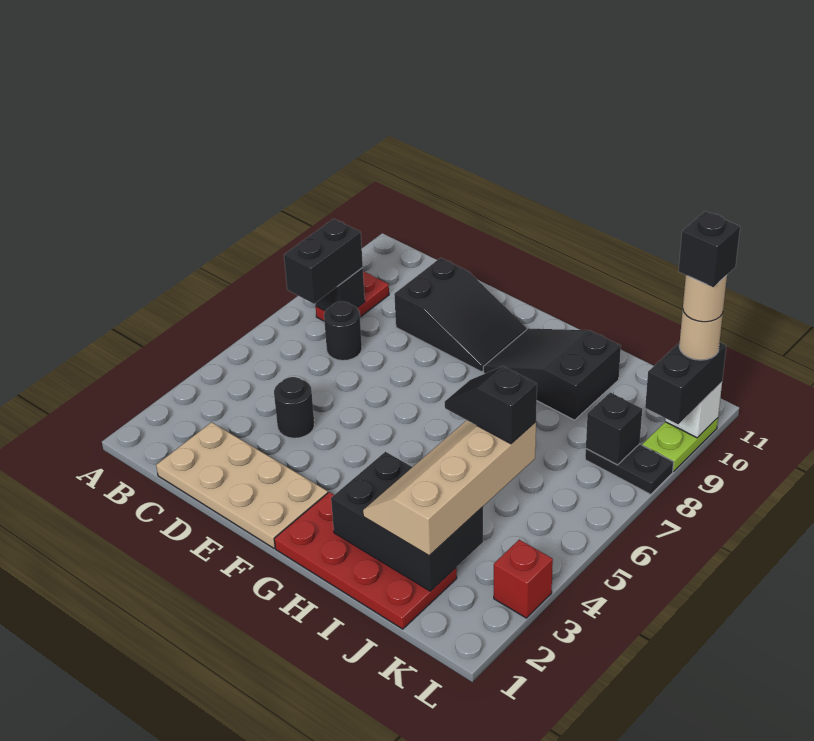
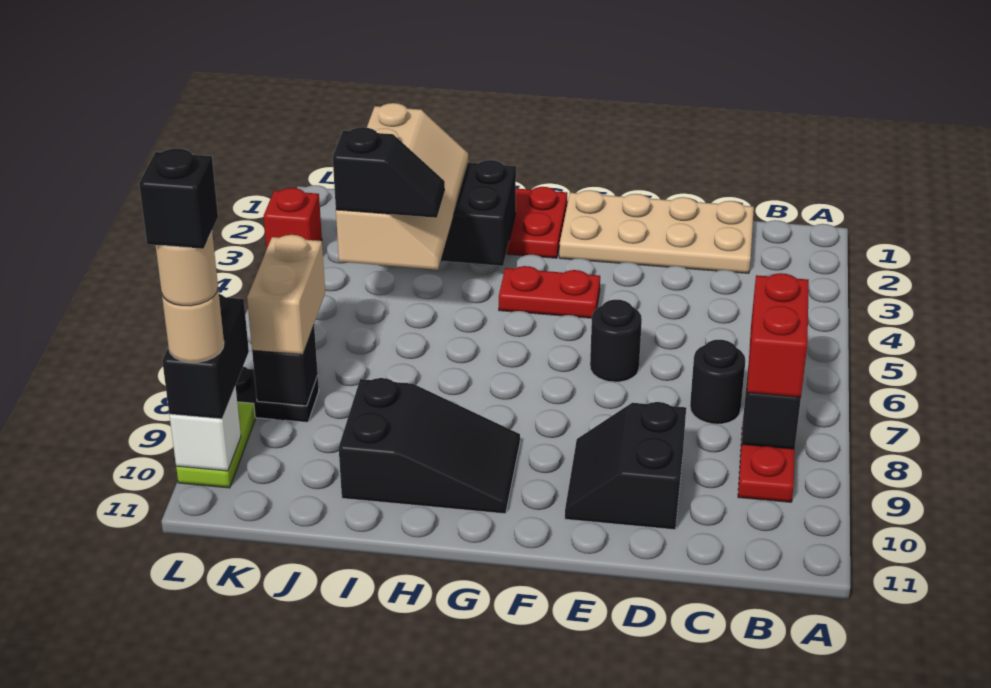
black brick B7:B8 level 3 -> red brick B7:B8 level 3
black round brick D4 level 1 -> black round brick E6 level 1
black slope D9:F10 level 1 top D -> black slope D9:E10 level 1 top D
none -> red plate F4:G4 level 1
none -> tan brick K7:K8 level 3

